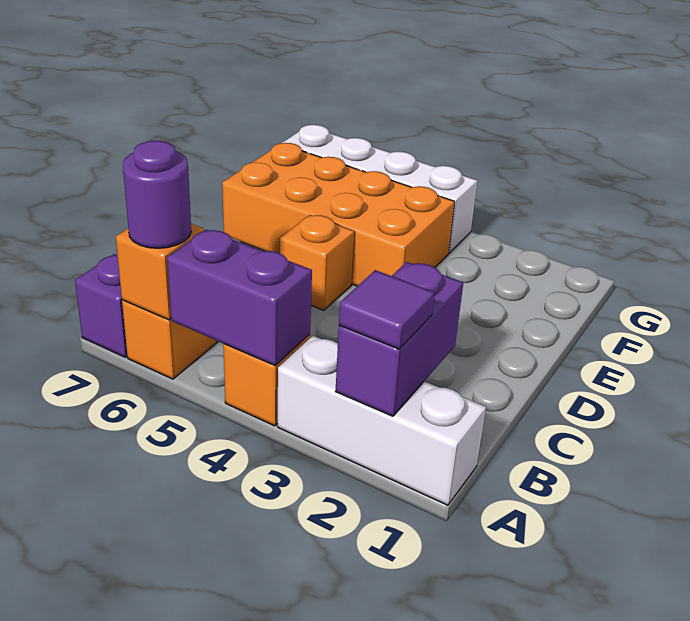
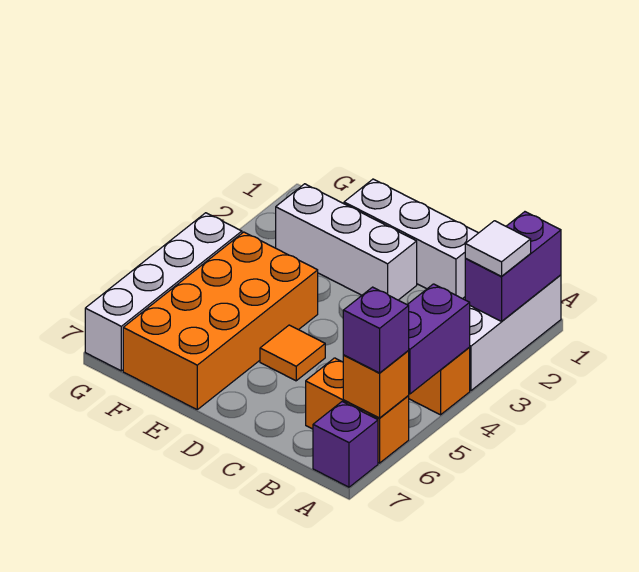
purple brick A2:B2 level 2 -> purple brick A1:A2 level 2
purple tile A2 level 3 -> white tile A2 level 3
purple round brick A6 level 3 -> purple brick A6 level 3
none -> white brick C1:E1 level 1
none -> white brick D2:F2 level 1
orange brick D5 level 1 -> orange tile D5 level 1

